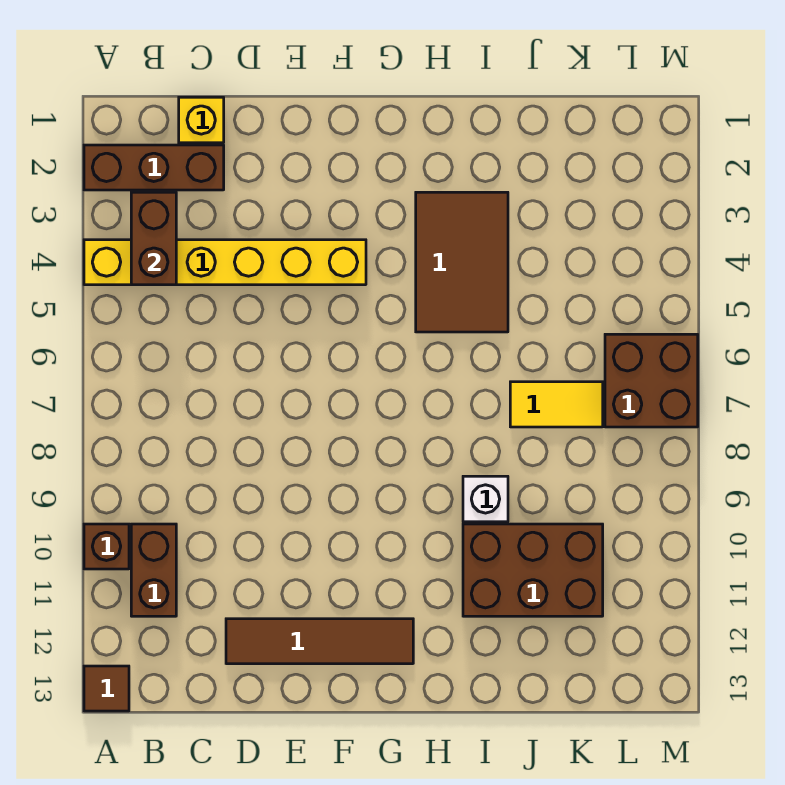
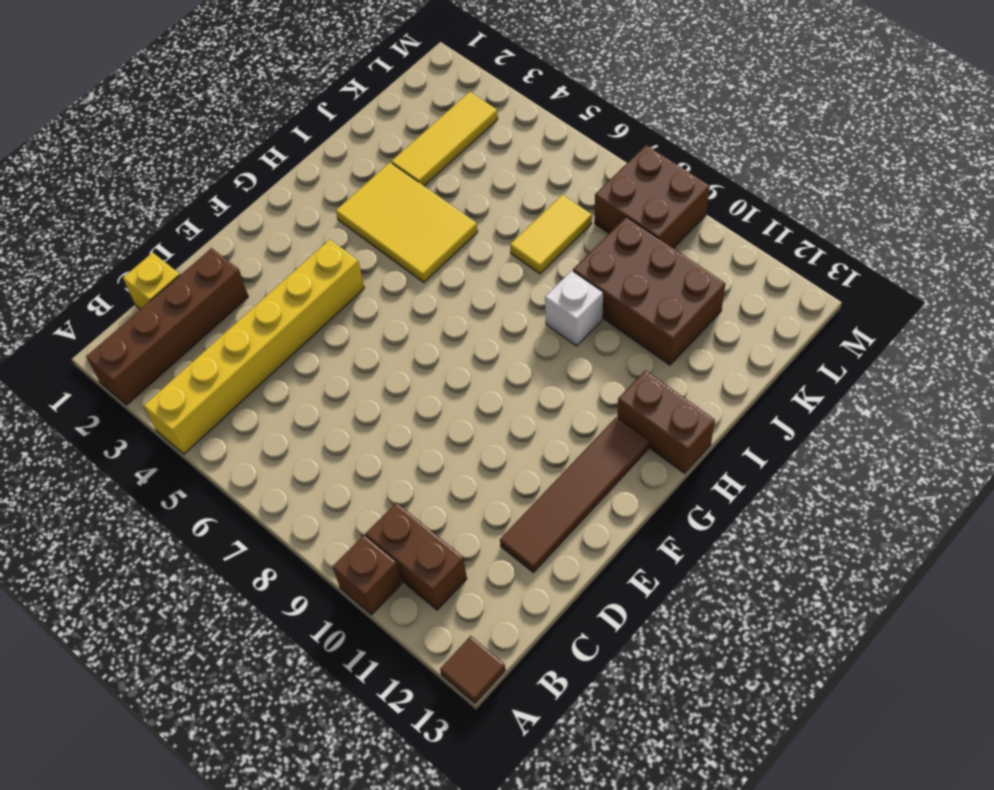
brown brick A2:C2 level 1 -> brown brick A2:D2 level 1
brown brick B3:B4 level 2 -> brown brick H12:H13 level 1
brown tile H3:I5 level 1 -> yellow tile H3:I5 level 1
brown brick I10:K11 level 1 -> brown brick J9:K11 level 1
none -> yellow tile J3:L3 level 1
brown brick L6:M7 level 1 -> brown brick L8:M9 level 1

